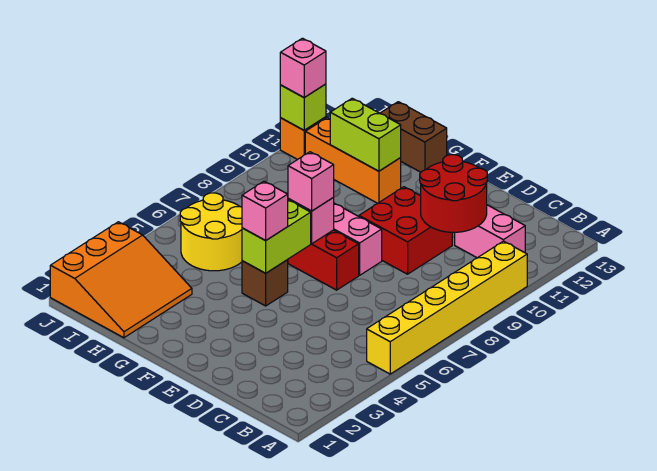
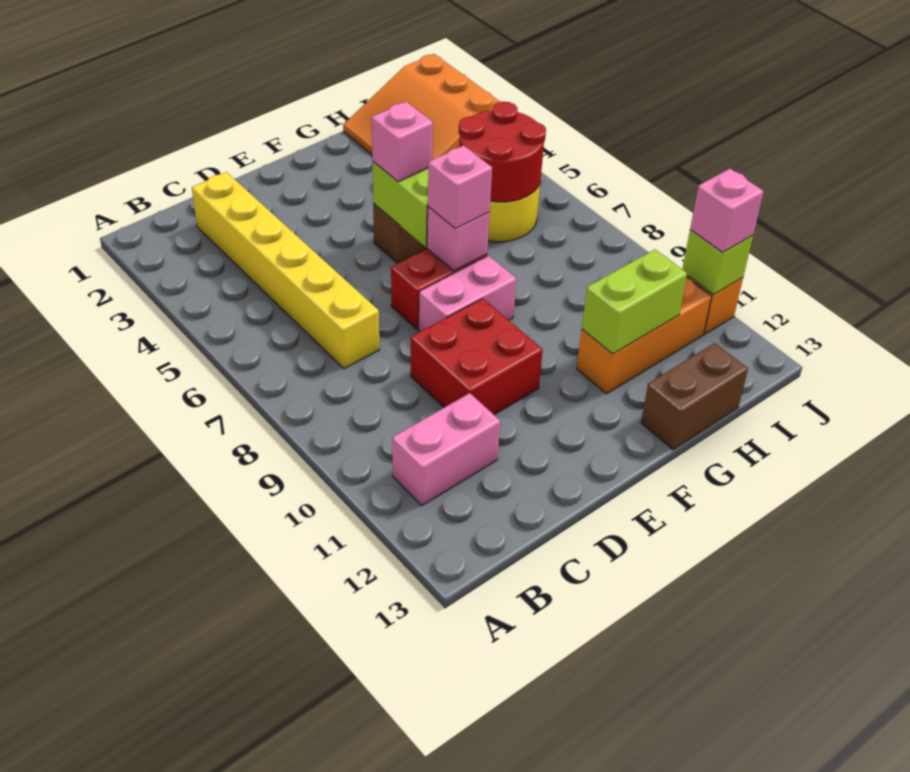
yellow brick A5:A10 level 1 -> yellow brick C2:C7 level 1
red round brick C10:D11 level 2 -> red round brick H5:I6 level 2

